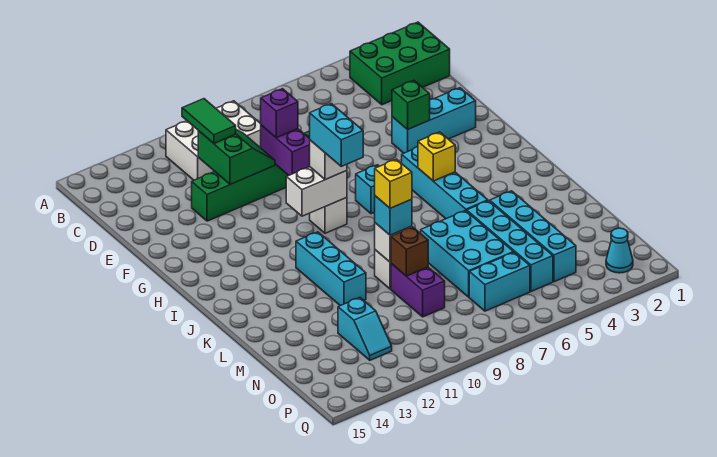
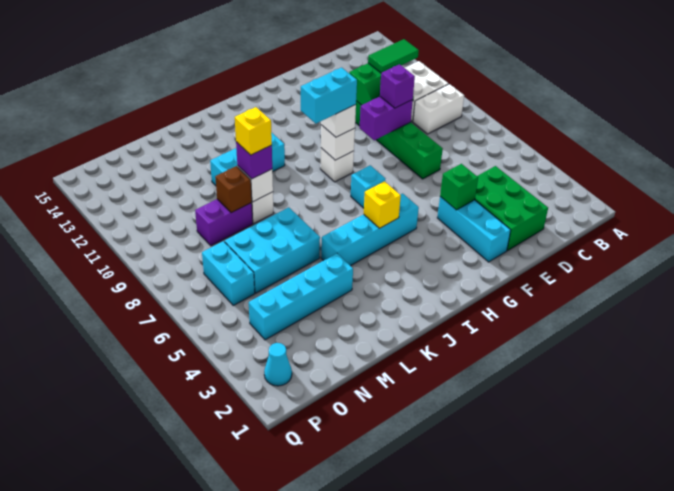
green brick B1:C3 level 1 -> green brick D2:E4 level 1
white brick H9:H10 level 2 -> white brick H9 level 2
cyan brick L5:O5 level 1 -> none
cyan brick L9 level 3 -> purple brick L9 level 3
cyan slope N12:O12 level 1 top N -> none

